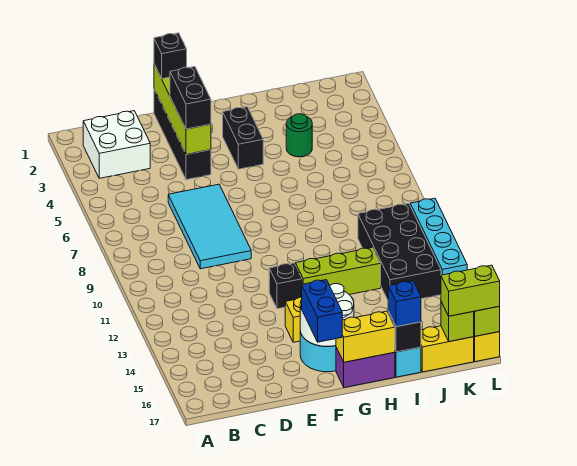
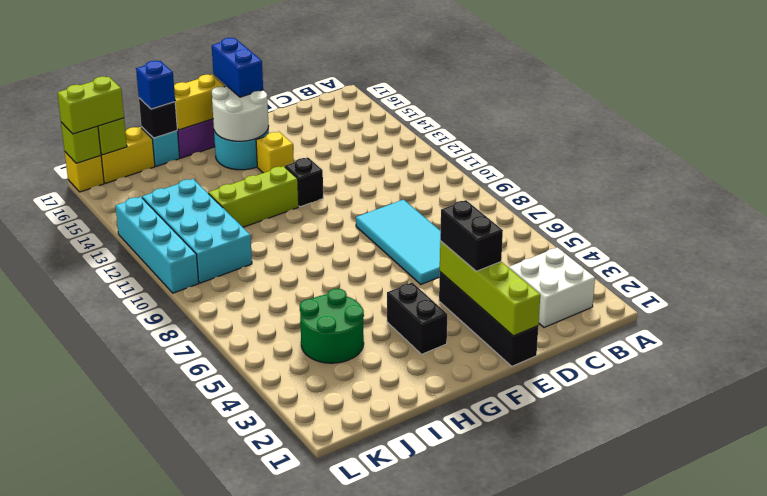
black brick E1 level 3 -> none
green round brick I4 level 1 -> green round brick I4:J5 level 1
black brick J10:K13 level 1 -> cyan brick J10:K13 level 1

